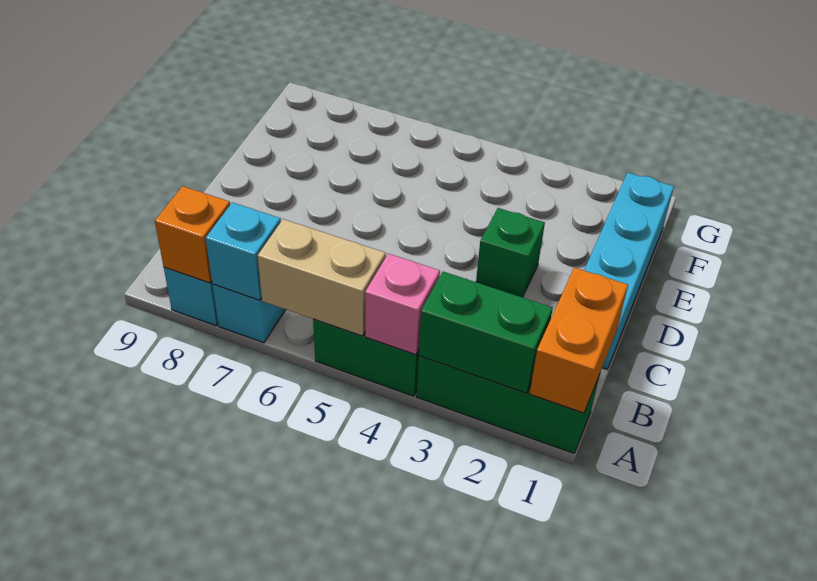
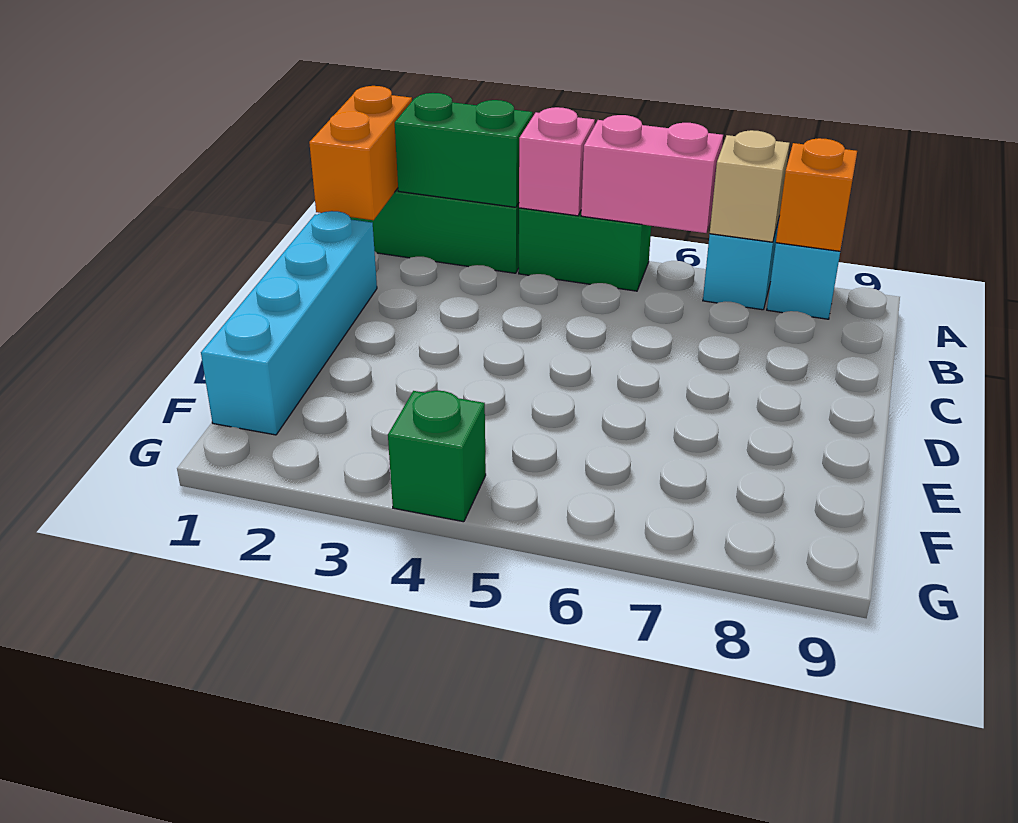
tan brick A5:A6 level 2 -> pink brick A5:A6 level 2
cyan brick A7 level 2 -> tan brick A7 level 2
green brick D3 level 1 -> green brick G4 level 1

